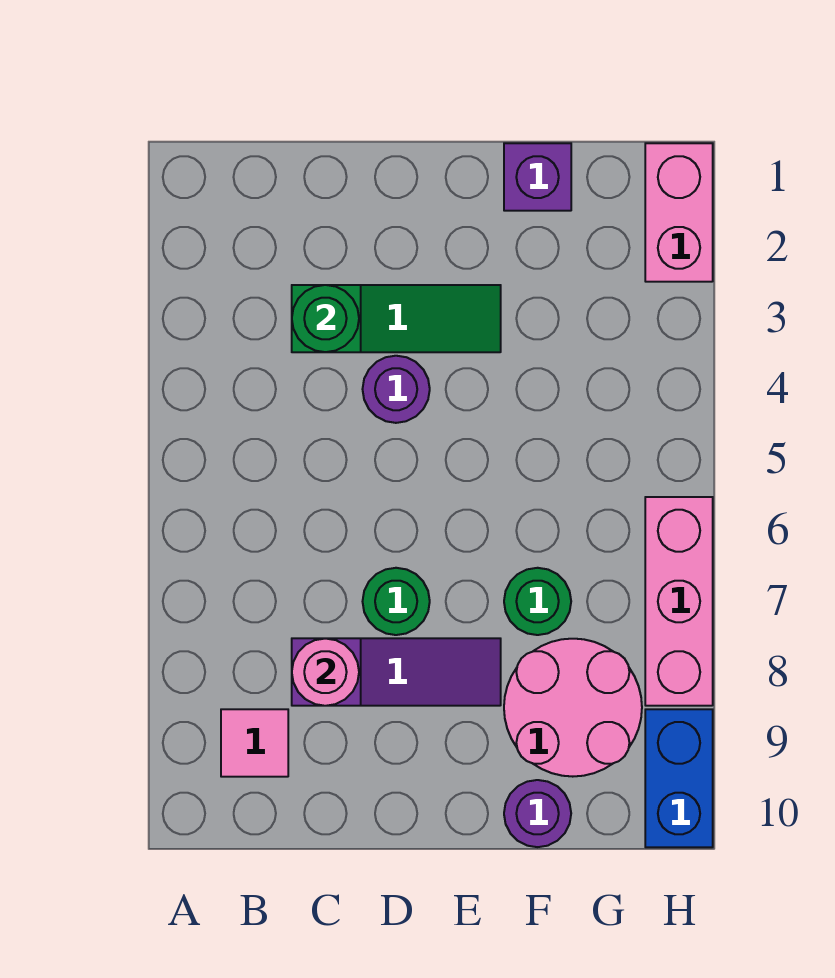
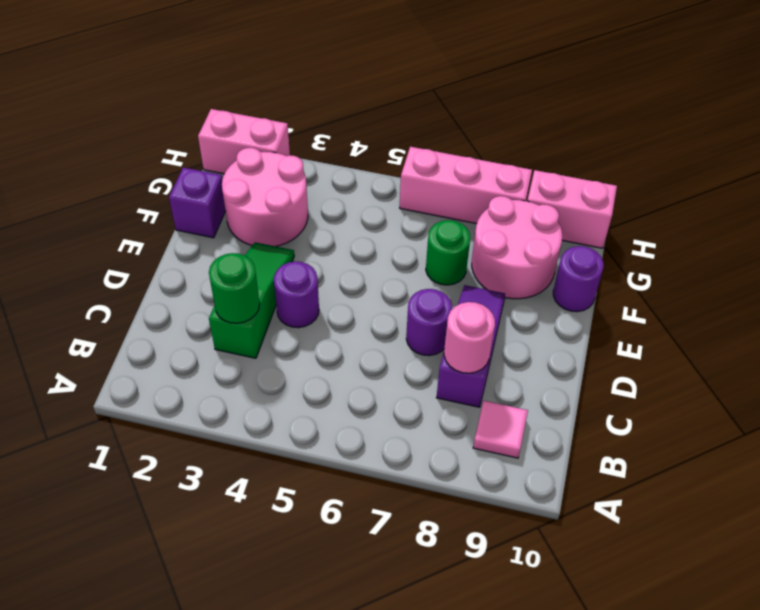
green round brick D7 level 1 -> purple round brick D7 level 1
none -> pink round brick F2:G3 level 1
blue brick H9:H10 level 1 -> pink brick H9:H10 level 1

